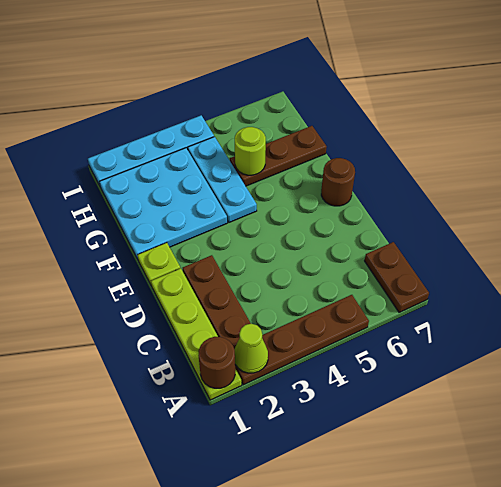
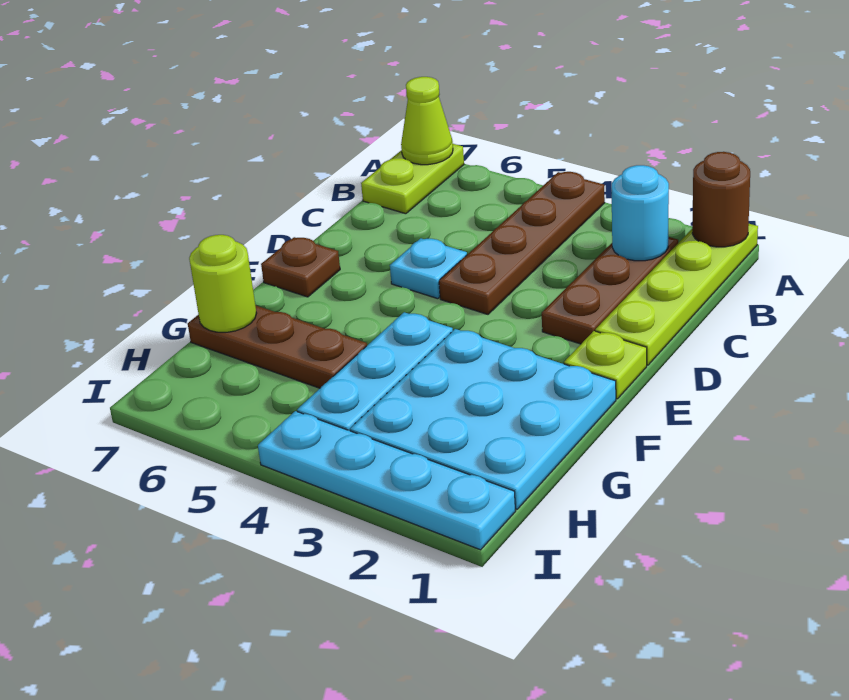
brown plate A2:A5 level 1 -> brown plate A4:D4 level 1
lime cone A2 level 2 -> lime cone A7 level 2
brown plate A7:B7 level 1 -> lime plate A7:B7 level 1
none -> cyan round brick B2 level 2
none -> cyan plate D5 level 1
brown round brick E7 level 1 -> brown plate E7 level 1
lime round brick G5 level 2 -> lime round brick G7 level 2

